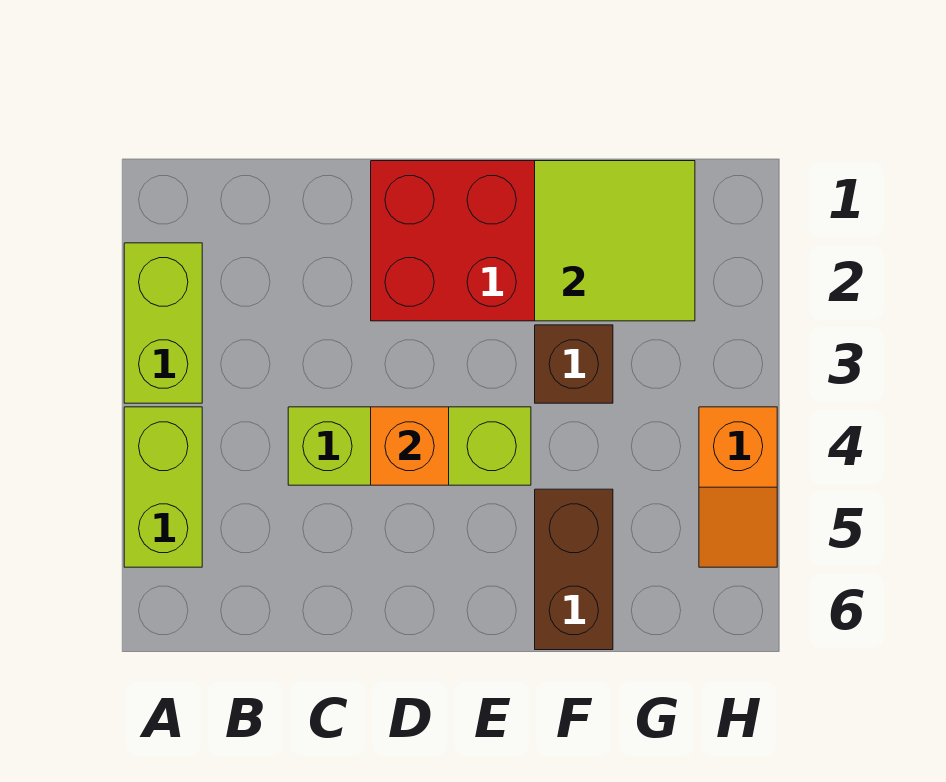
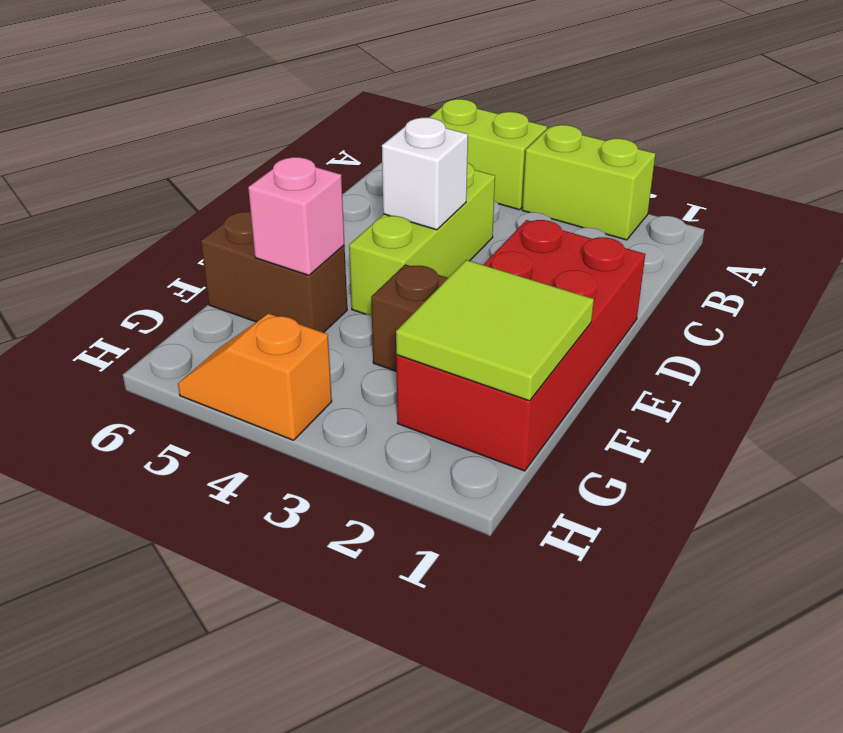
orange brick D4 level 2 -> white brick D4 level 2
none -> pink brick F5 level 2

